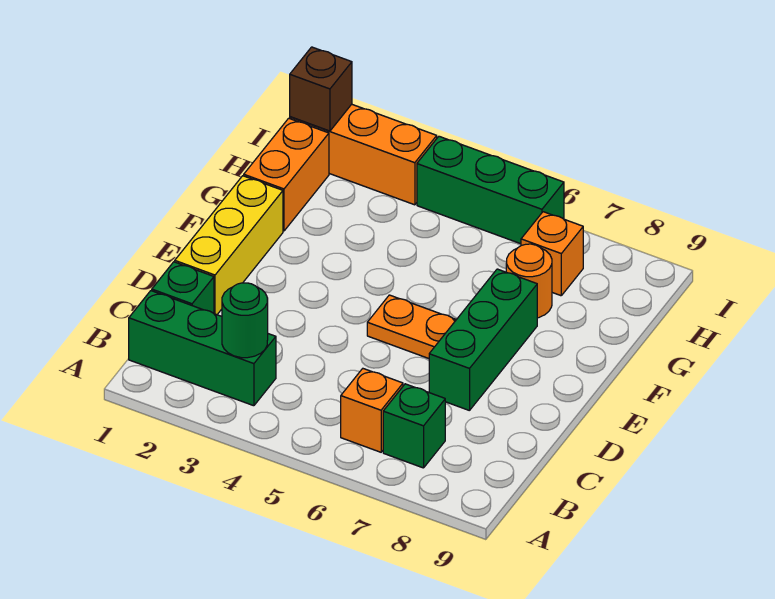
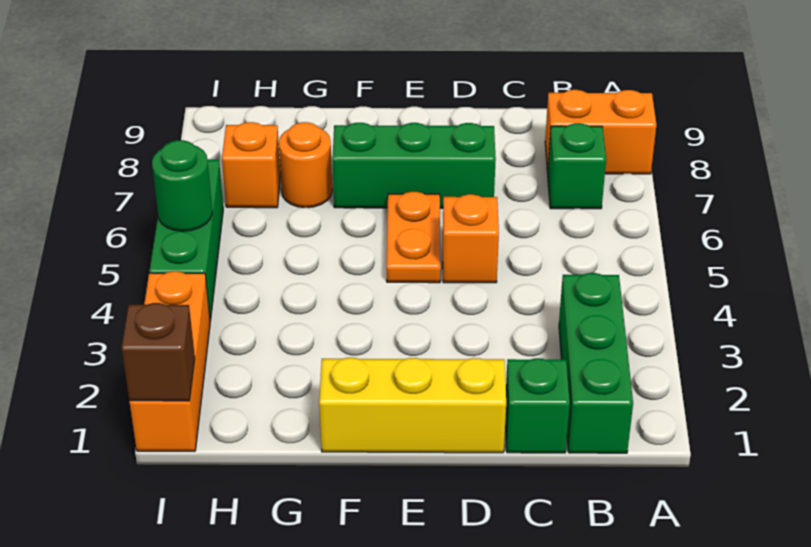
green round brick B3 level 2 -> green round brick I5 level 2
orange brick B6 level 1 -> orange brick D5 level 1
orange brick G1:H1 level 1 -> orange brick A8:B8 level 1

